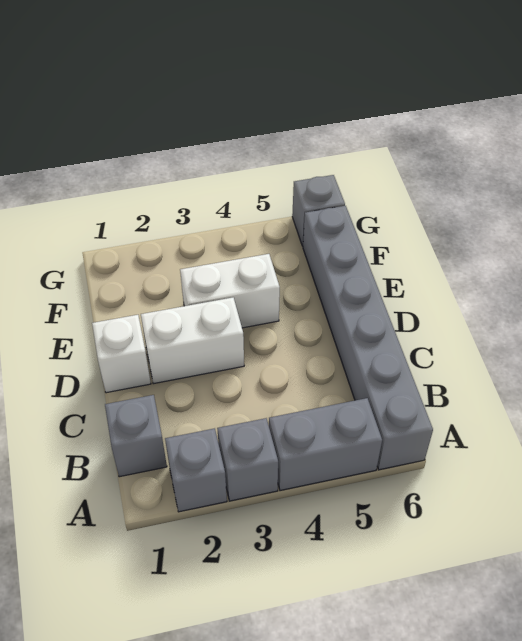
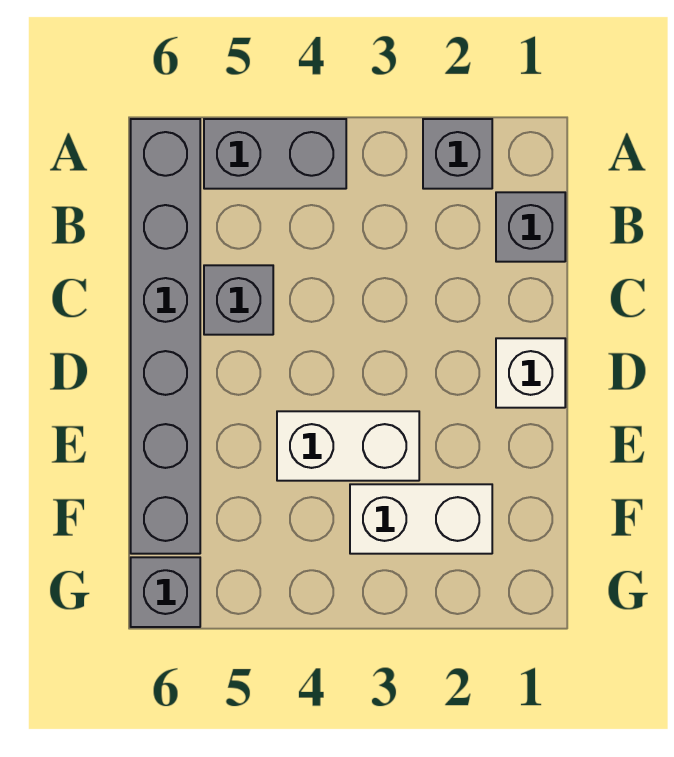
grey brick A3 level 1 -> grey brick C5 level 1
white brick D2:D3 level 1 -> white brick F2:F3 level 1

